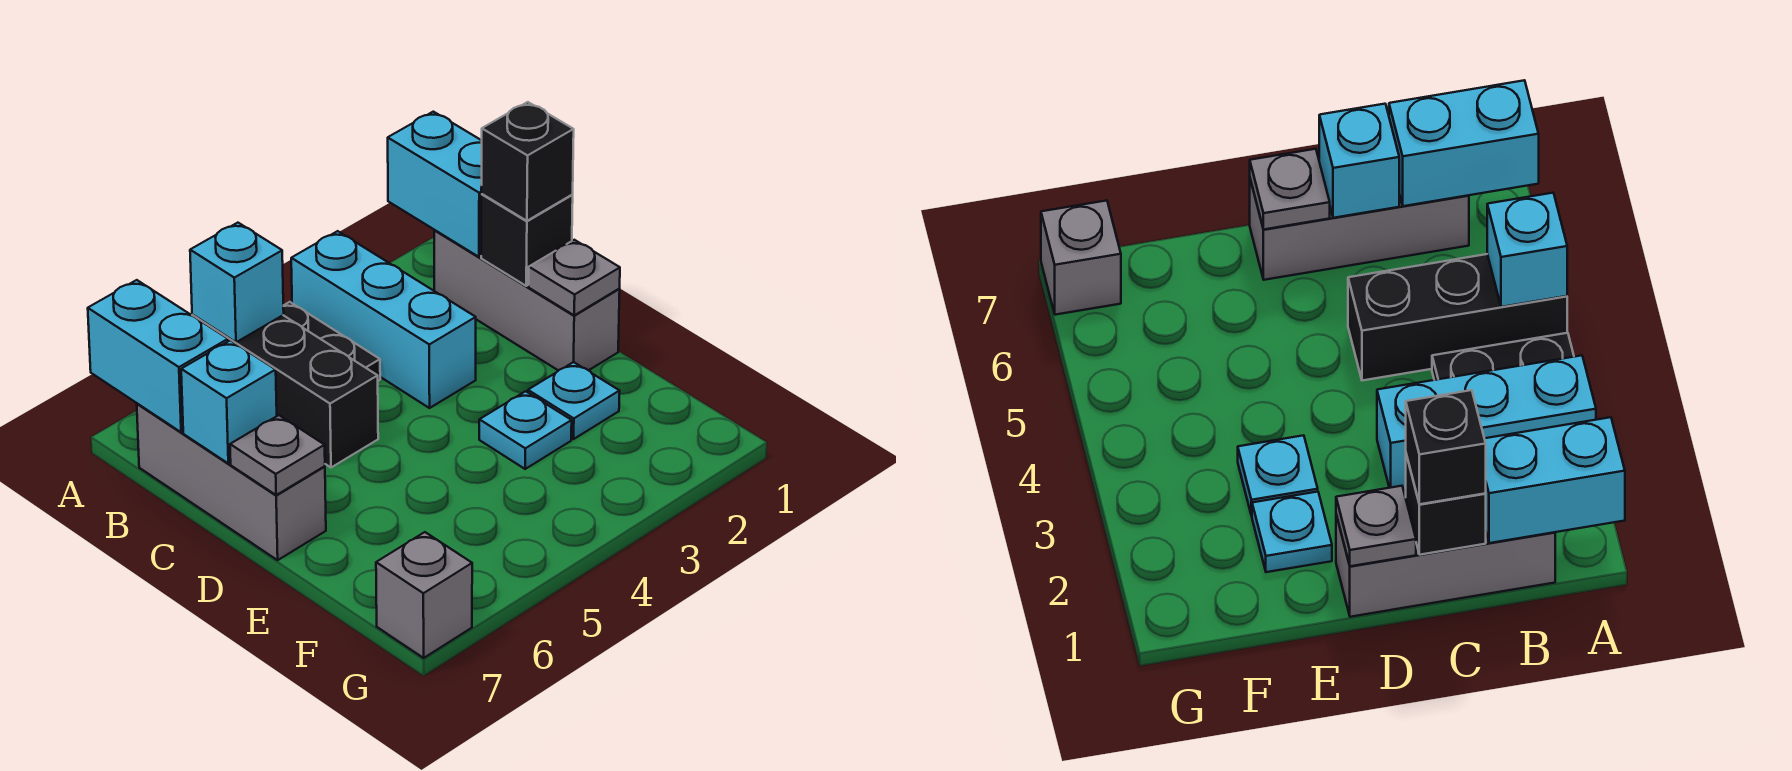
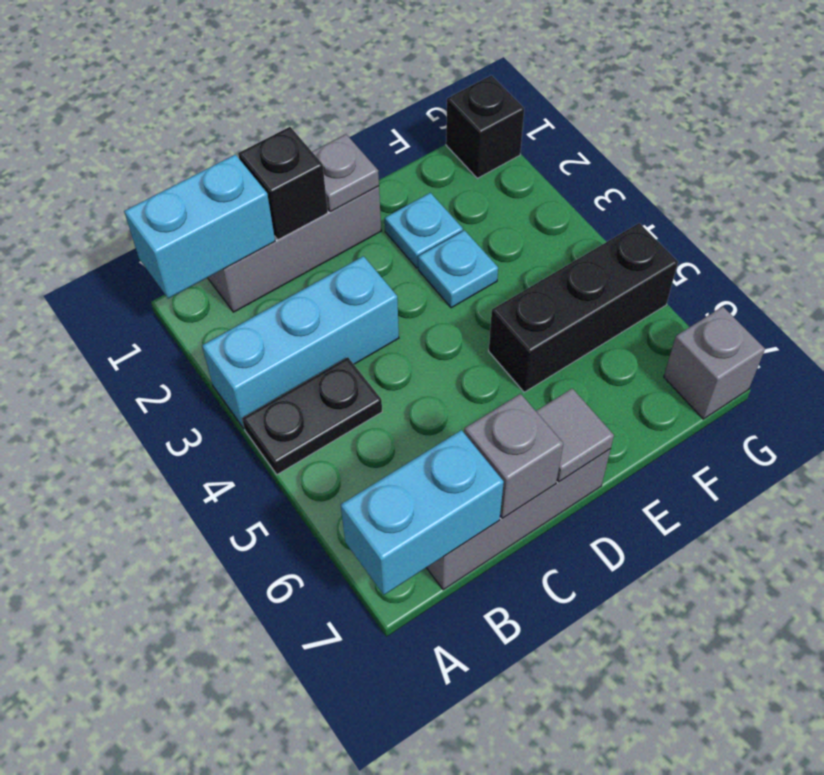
black brick A5:C5 level 1 -> black brick E5:G5 level 1
cyan brick A5 level 2 -> none
black brick C1 level 3 -> black brick G1 level 1
cyan brick C7 level 2 -> grey brick C7 level 2
grey plate D7 level 2 -> grey tile D7 level 2

